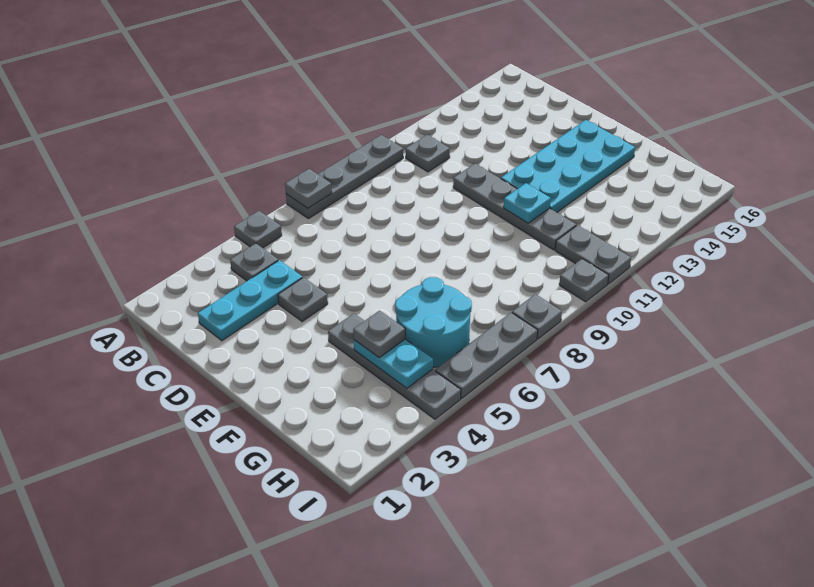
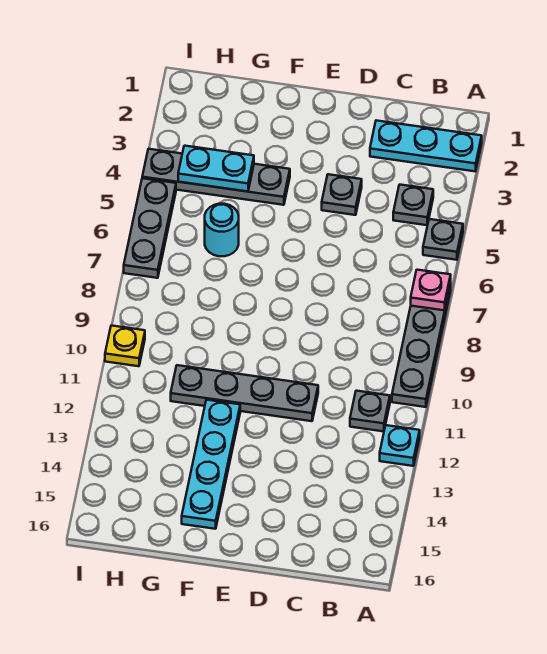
grey plate A7 level 2 -> pink plate A7 level 2
cyan plate C2:C4 level 1 -> cyan plate A2:C2 level 1
cyan plate E12:F15 level 1 -> cyan plate F12:F15 level 1
cyan plate F11 level 2 -> cyan plate A12 level 1
grey plate G4 level 3 -> none
cyan round brick G5:H6 level 1 -> cyan round brick G6 level 1
grey plate H11:I11 level 1 -> none
grey plate I8 level 1 -> none
grey plate I10 level 1 -> yellow plate I10 level 1

